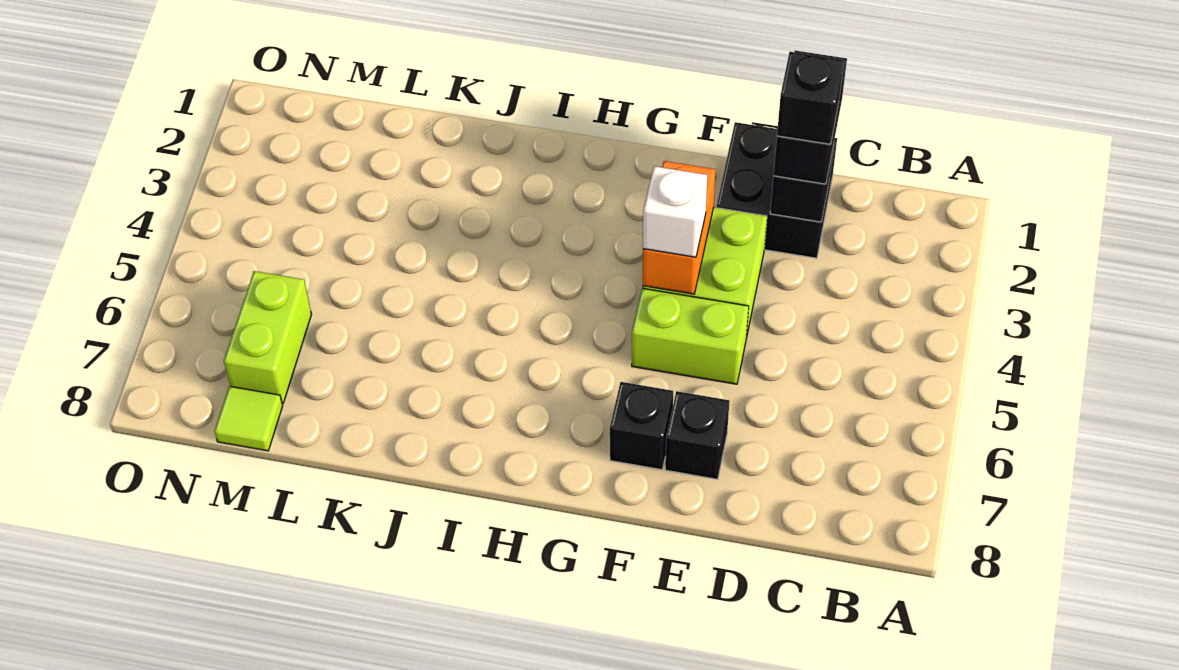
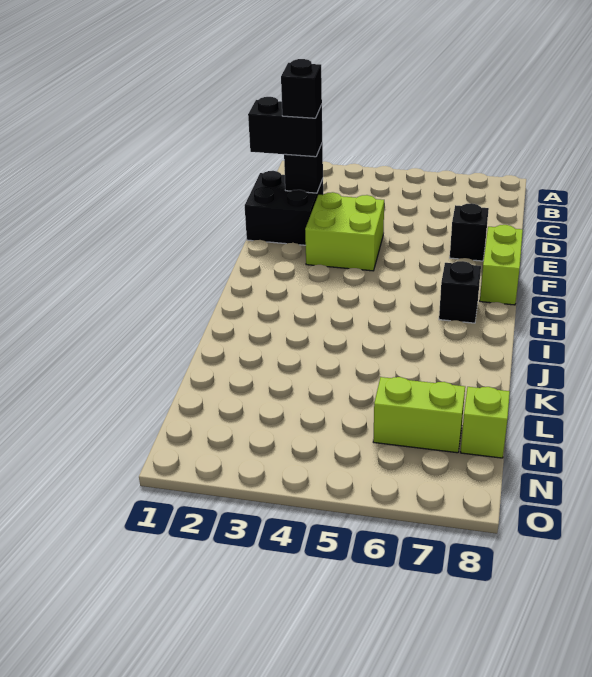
lime brick E5:F5 level 1 -> lime brick F8:G8 level 1
orange brick F3:F4 level 2 -> none
white brick F4 level 3 -> none
black brick F7 level 1 -> black brick H7 level 1
lime tile M8 level 1 -> lime brick M8 level 1

